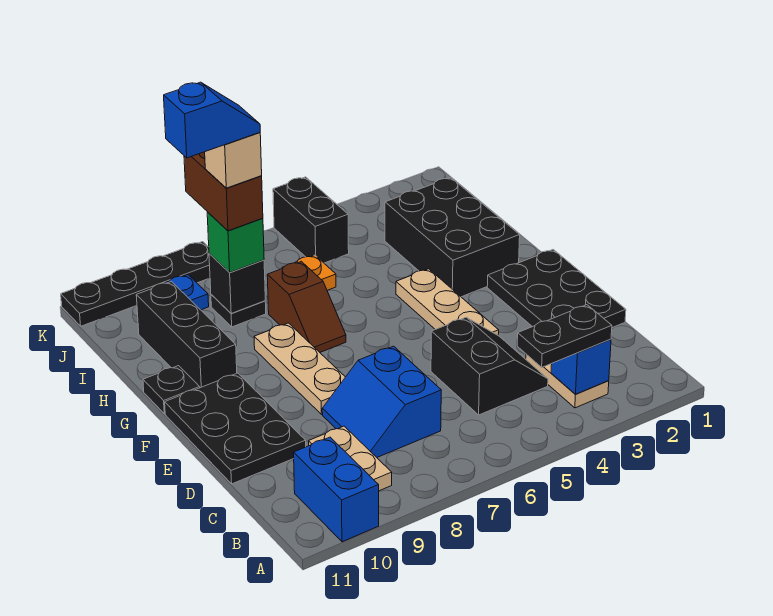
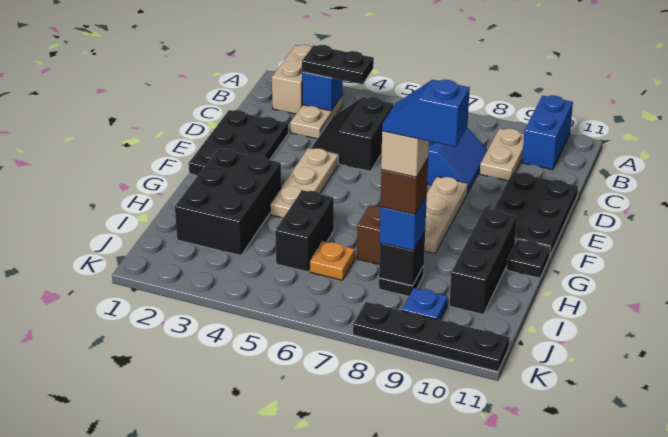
none -> tan brick A2:B2 level 1
green brick I8 level 3 -> blue brick I8 level 3
brown brick I8:J8 level 4 -> brown brick I8 level 4
black brick J5:K5 level 1 -> black brick H5:I5 level 1

